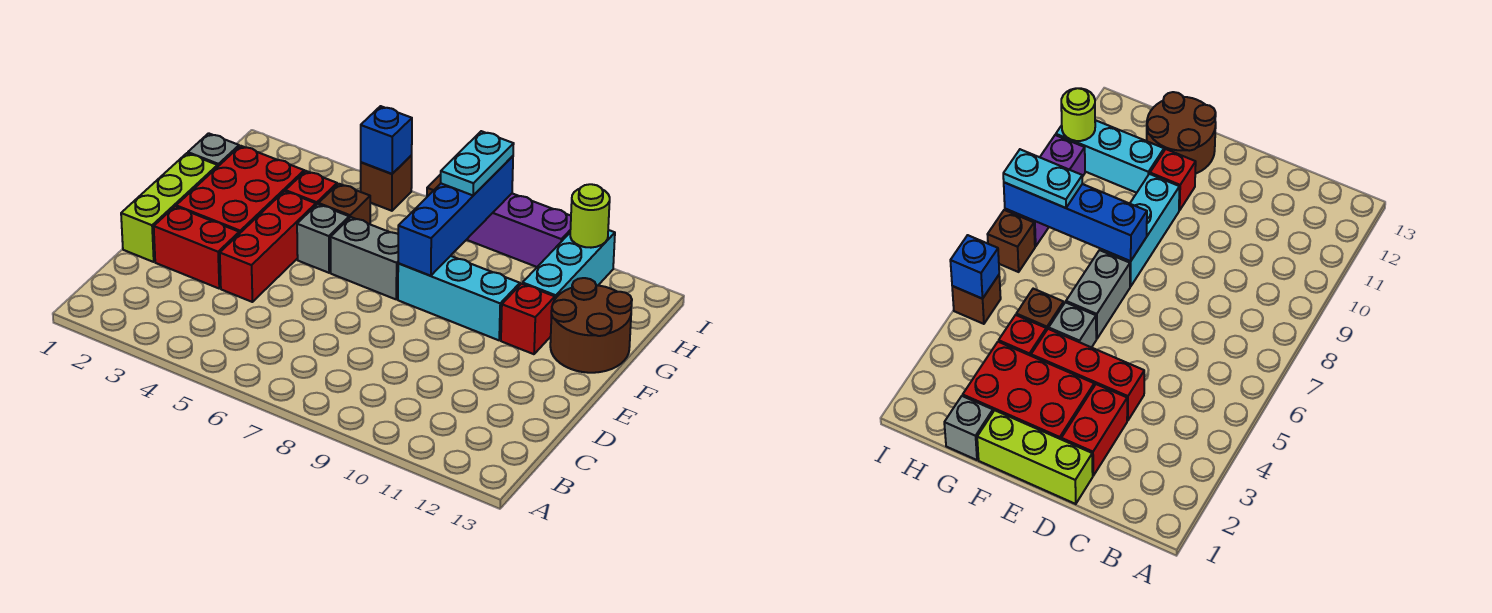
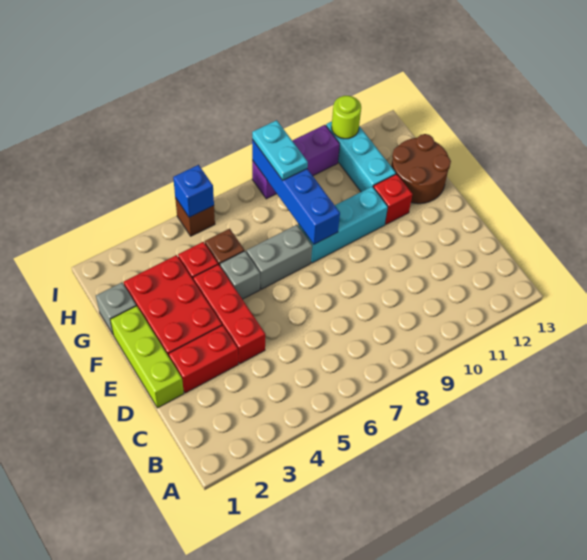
brown brick I7 level 1 -> none

